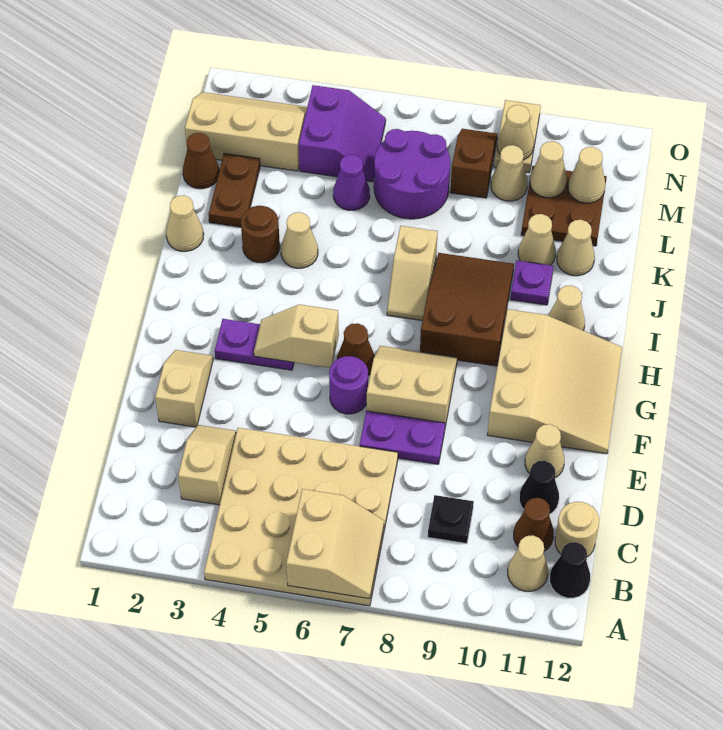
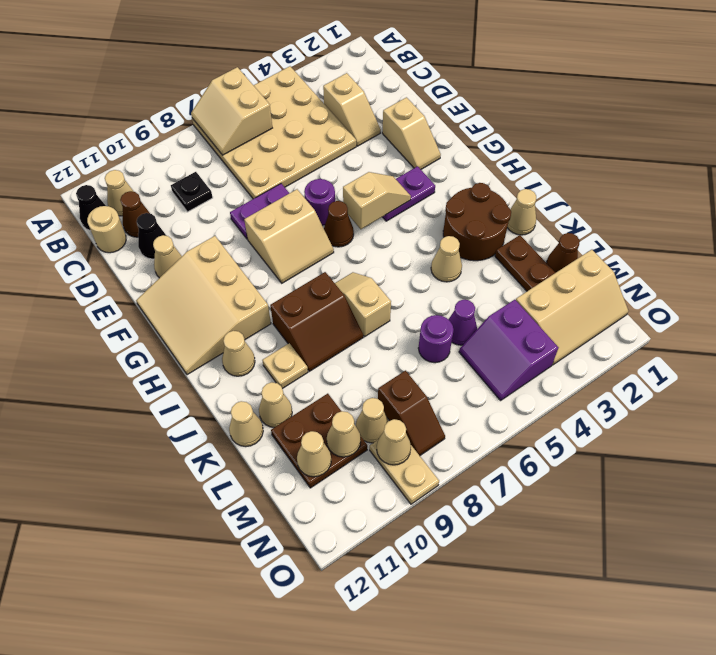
brown slope H8:J9 level 1 top H -> brown slope I8:J9 level 1 top I
brown round brick J3 level 1 -> brown round brick I2:J3 level 1
purple plate J10 level 1 -> tan plate J10 level 1
tan cone K10 level 1 -> tan cone K12 level 1
purple round brick L6:M7 level 1 -> purple round brick L6 level 1

